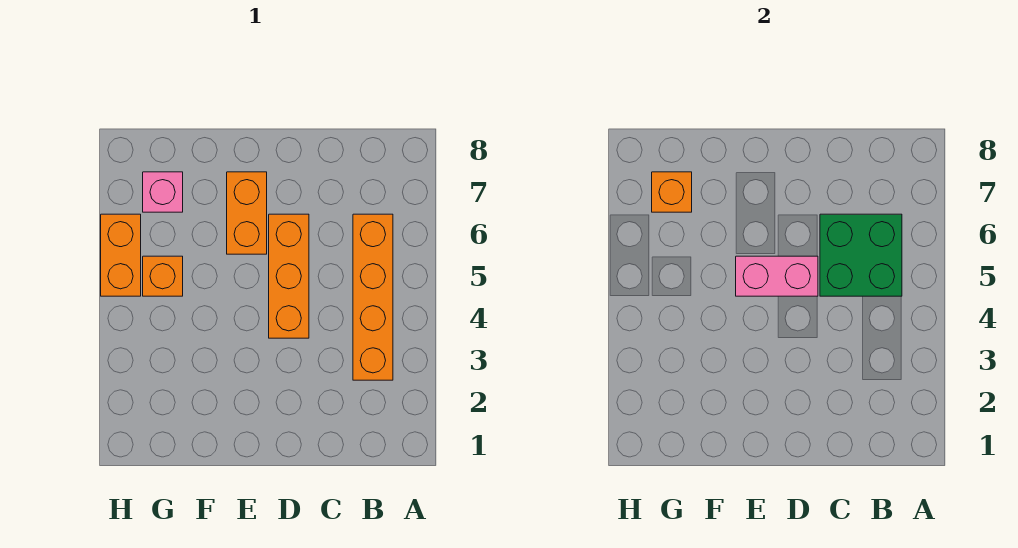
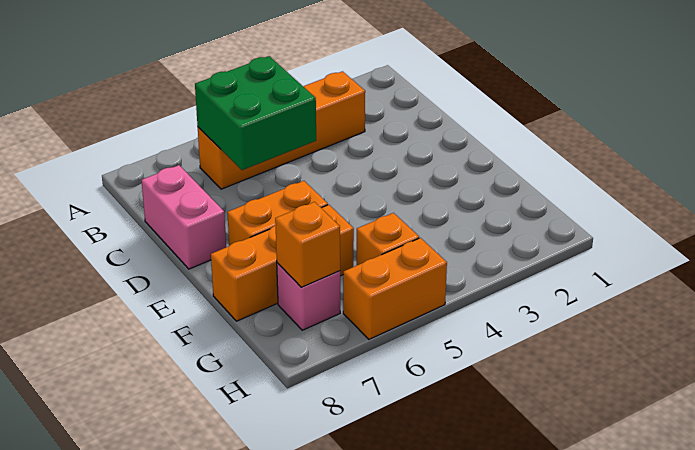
orange brick D4:D6 level 1 -> orange brick F6:F8 level 1
pink brick D5:E5 level 2 -> pink brick C8:D8 level 1

